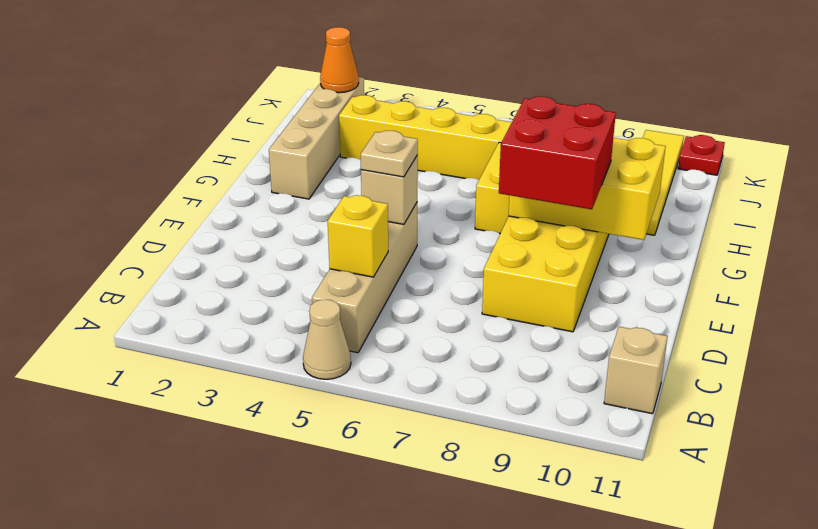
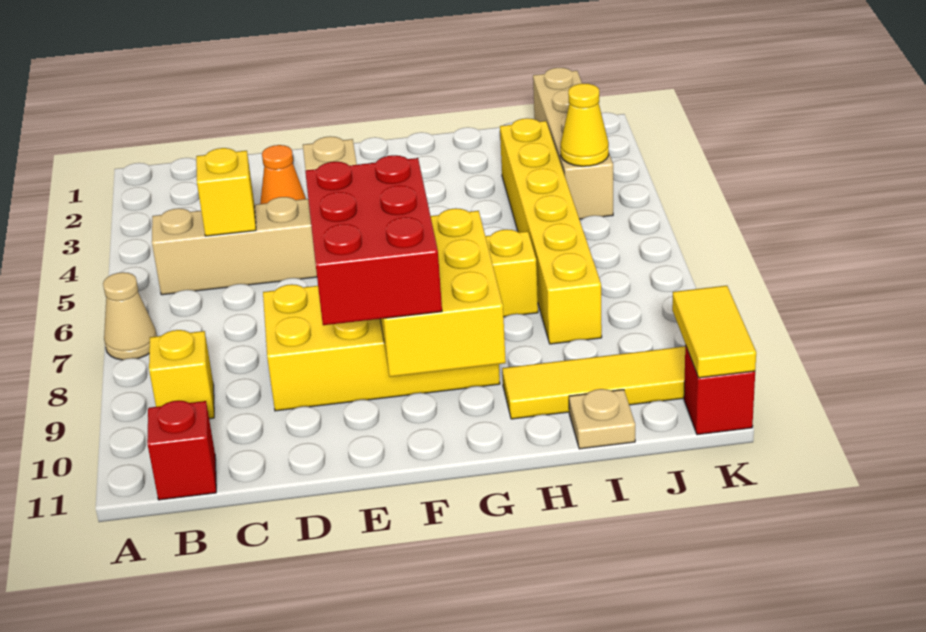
tan cone A5 level 1 -> tan cone A7 level 1
none -> yellow brick B9 level 1
tan brick B11 level 1 -> red brick B11 level 1
tan plate E5 level 3 -> tan plate I11 level 1
red brick E8:F9 level 3 -> red brick E8:F10 level 3
tan brick G2:J2 level 1 -> tan brick J1:J4 level 1
orange cone J2 level 2 -> orange cone D3 level 1
none -> yellow cone J4 level 2
none -> yellow tile K10:K11 level 2
red plate K11 level 1 -> red brick K11 level 1

